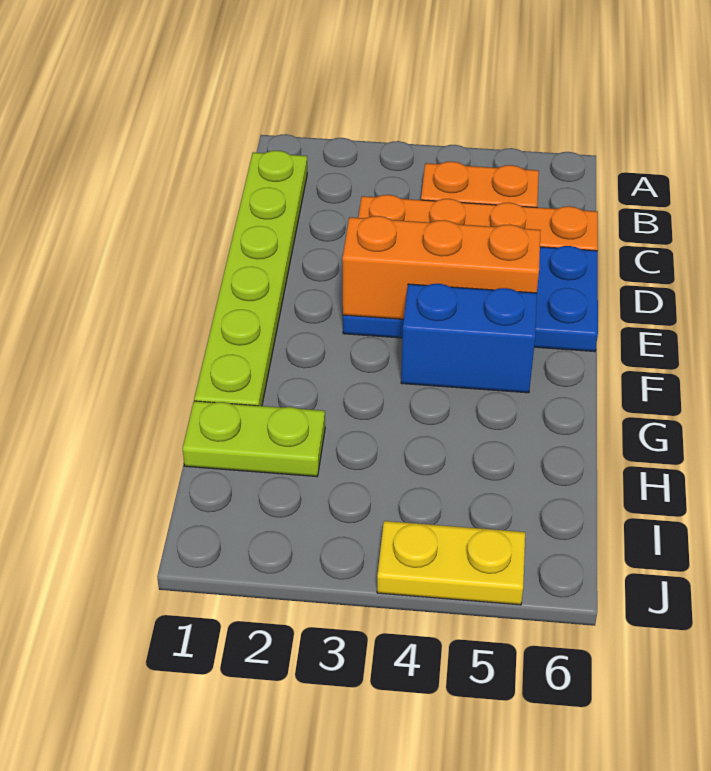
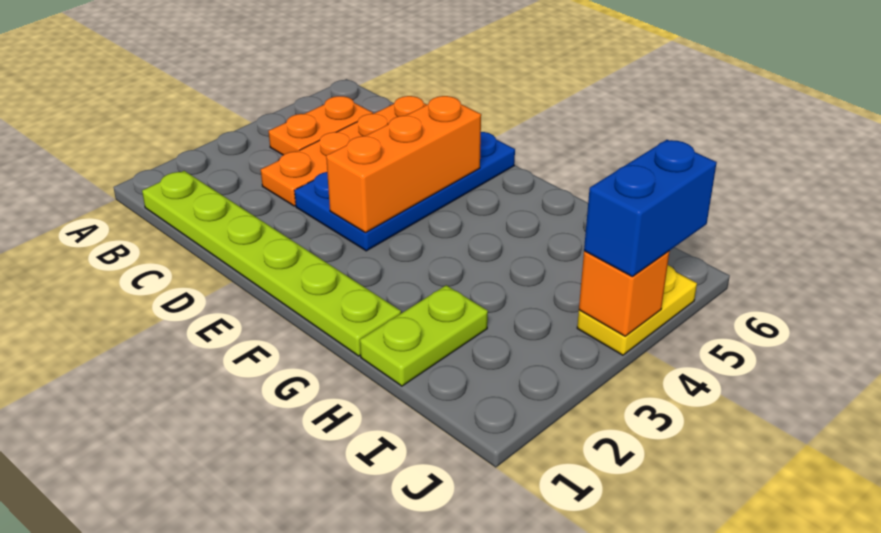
blue brick F4:F5 level 1 -> blue brick J4:J5 level 3
none -> orange brick J4 level 2

